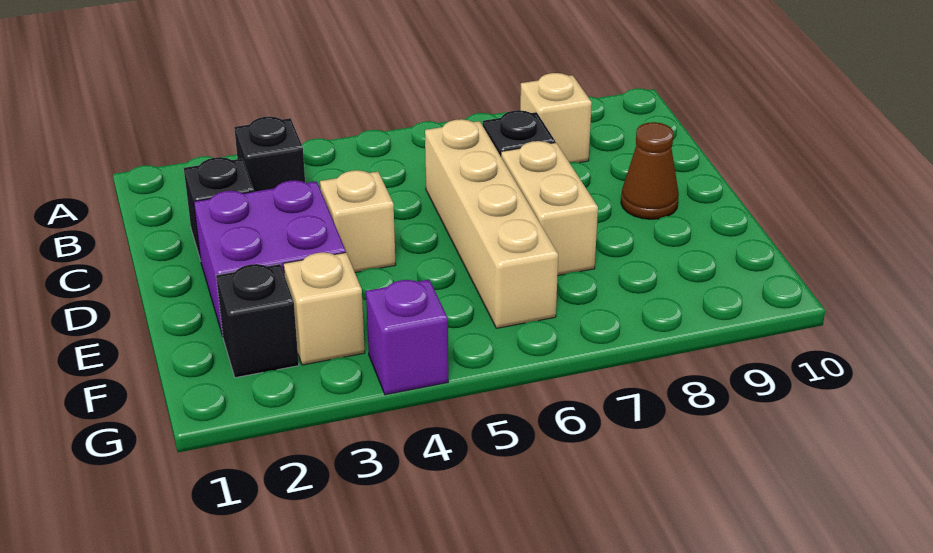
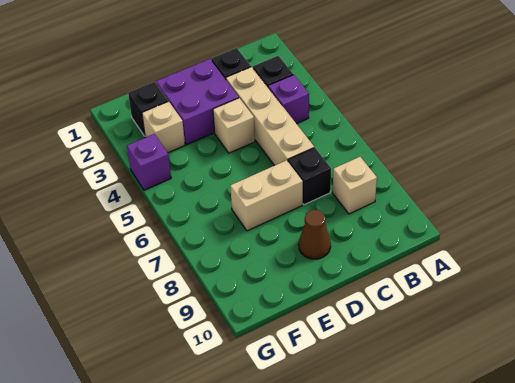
none -> purple brick B4 level 1
tan brick C6:F6 level 1 -> tan brick C3:C6 level 1

